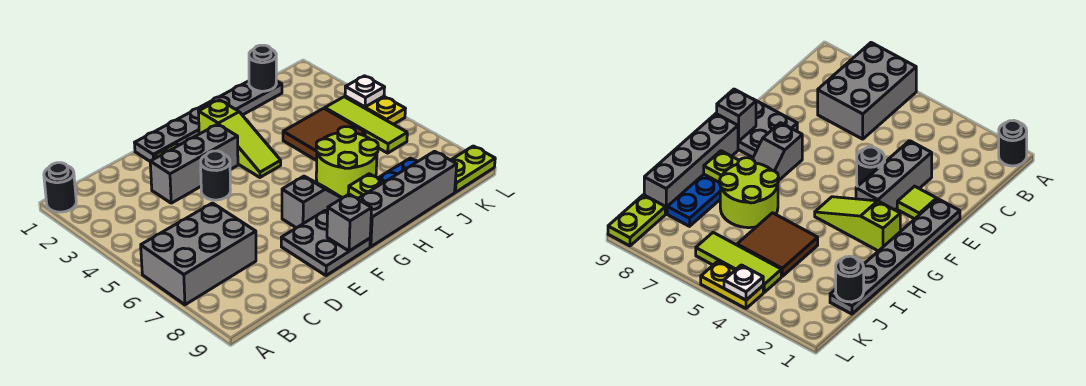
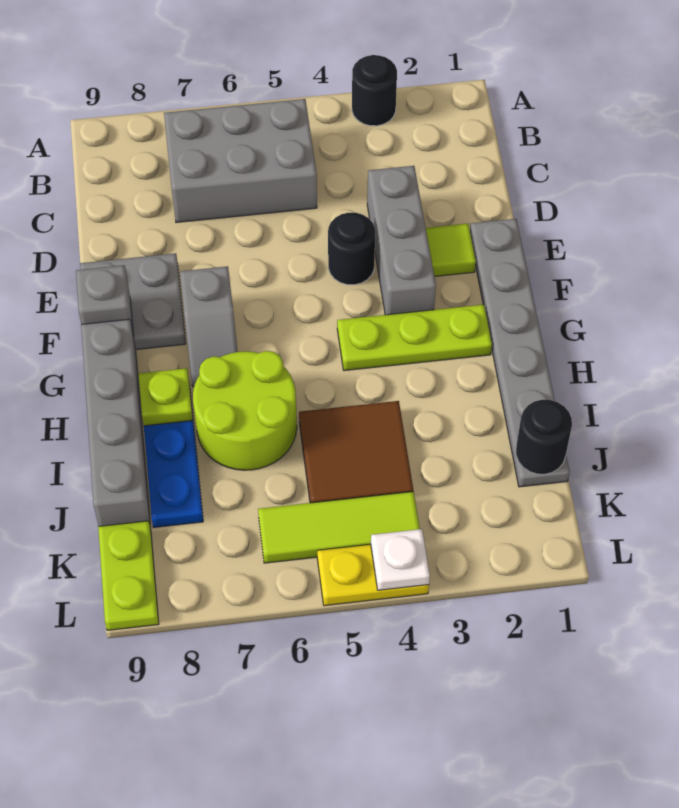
black round brick A1 level 1 -> black round brick A3 level 1
grey brick A6:C7 level 1 -> grey brick B5:C7 level 1
lime slope G2:G4 level 1 top 2 -> lime plate G2:G4 level 1

